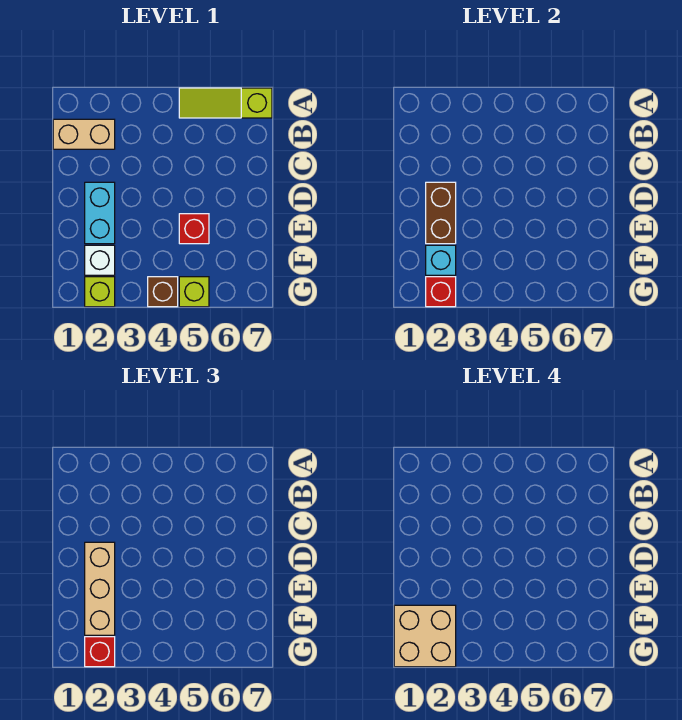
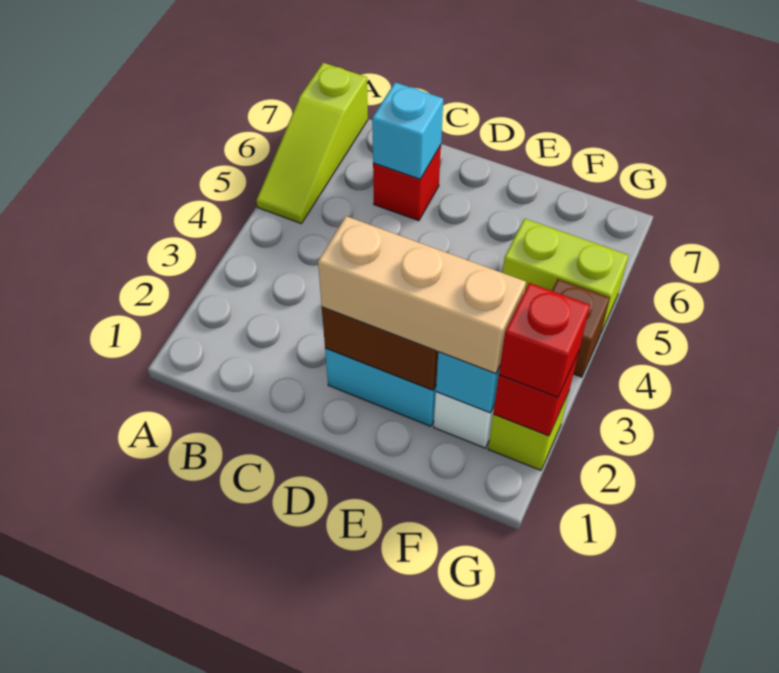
tan brick B1:B2 level 1 -> none
none -> cyan brick C6 level 2
red brick E5 level 1 -> red brick C6 level 1
tan brick F1:G2 level 4 -> none
lime brick G5 level 1 -> lime brick F5:G5 level 1

